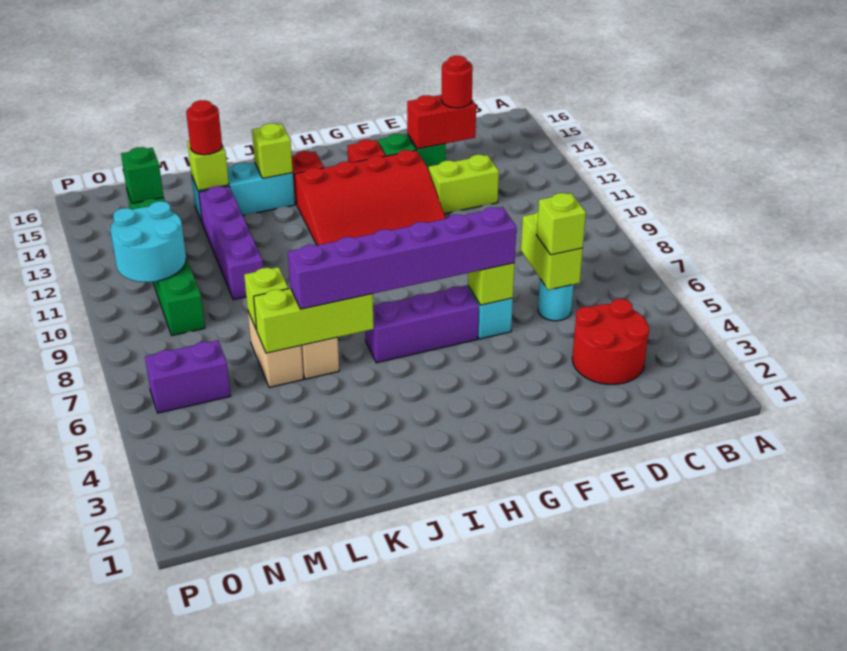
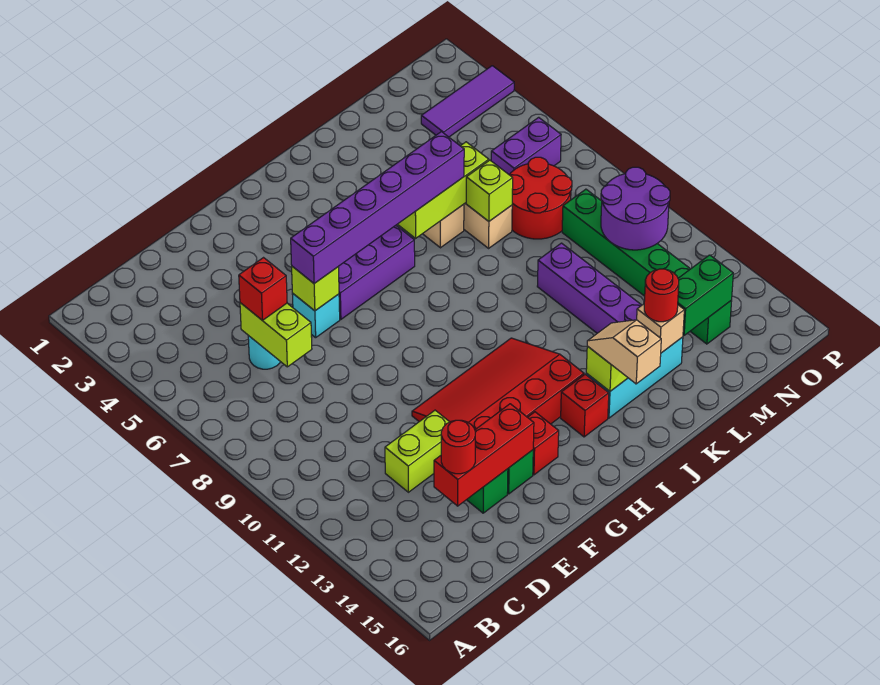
red round brick C3:D4 level 1 -> red round brick M7:N8 level 1
lime brick D6 level 3 -> red brick D6 level 3
red brick D14:E14 level 2 -> red brick D14:F14 level 2
none -> tan slope J14:J15 level 3 top 15
lime brick L14 level 2 -> tan brick L14 level 2
none -> purple tile N3:P3 level 1
cyan round brick N10:O11 level 2 -> purple round brick N10:O11 level 2
green brick N14 level 2 -> green brick M14:N14 level 2

